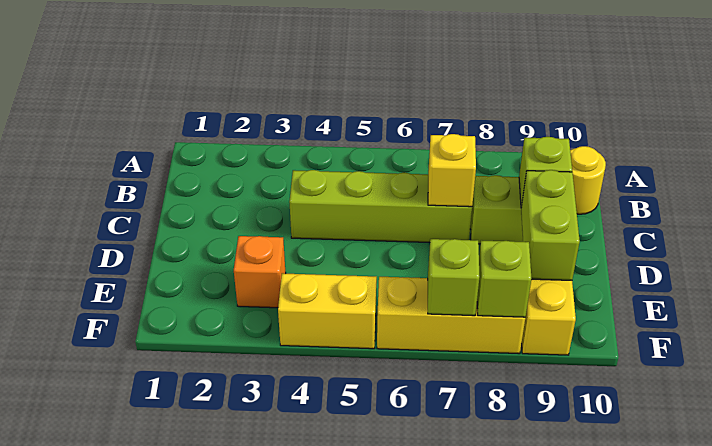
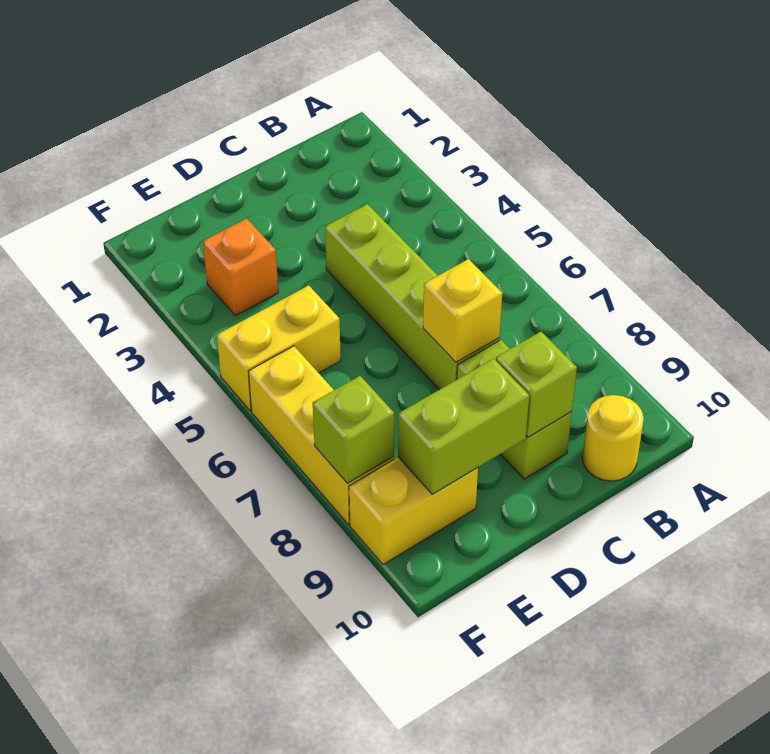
yellow brick F4:F5 level 1 -> yellow brick E5:F5 level 1
lime brick F7 level 2 -> none

